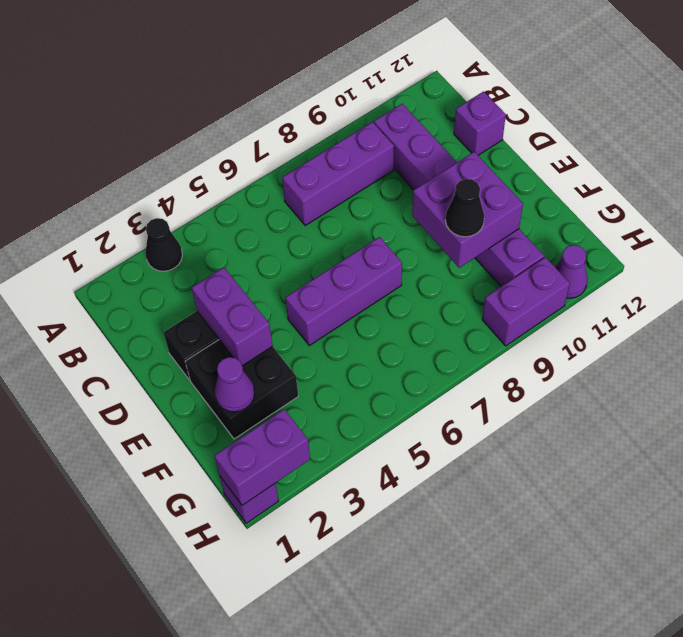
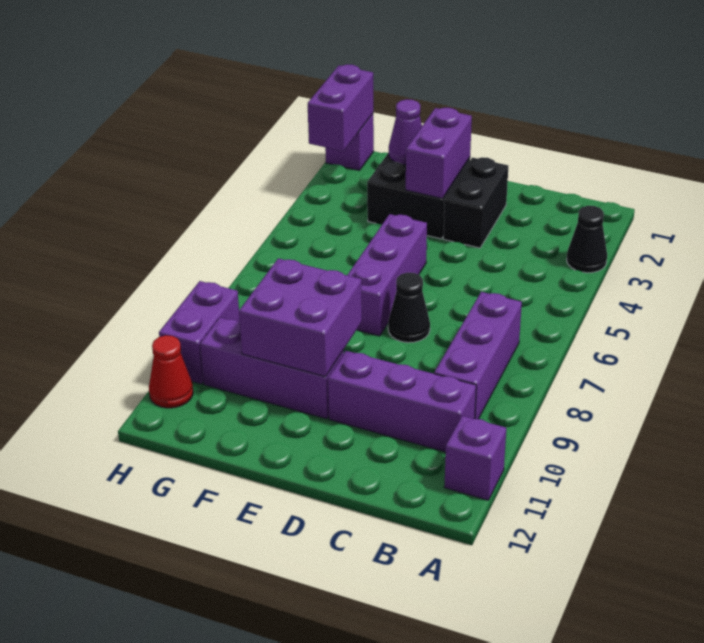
purple brick C12 level 1 -> purple brick A11 level 1
purple brick D3:E3 level 2 -> purple brick E2:E3 level 2
black cone F9 level 3 -> black cone D7 level 1
purple cone H11 level 1 -> red cone H11 level 1

